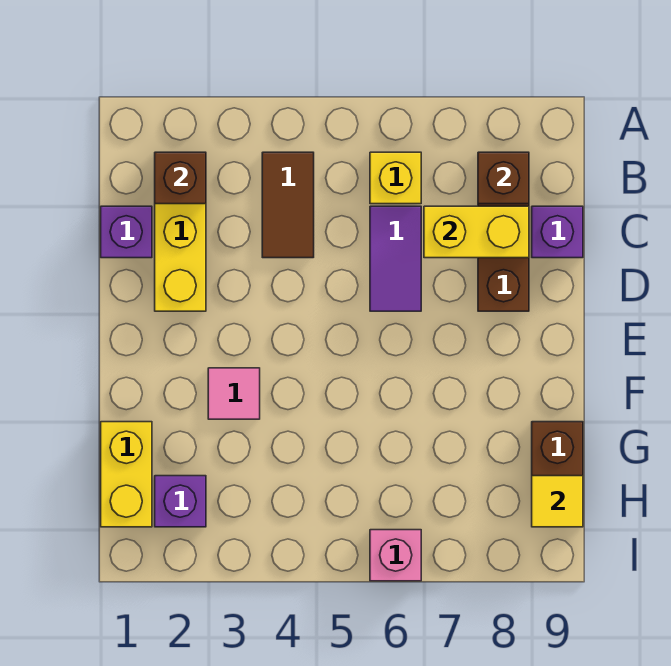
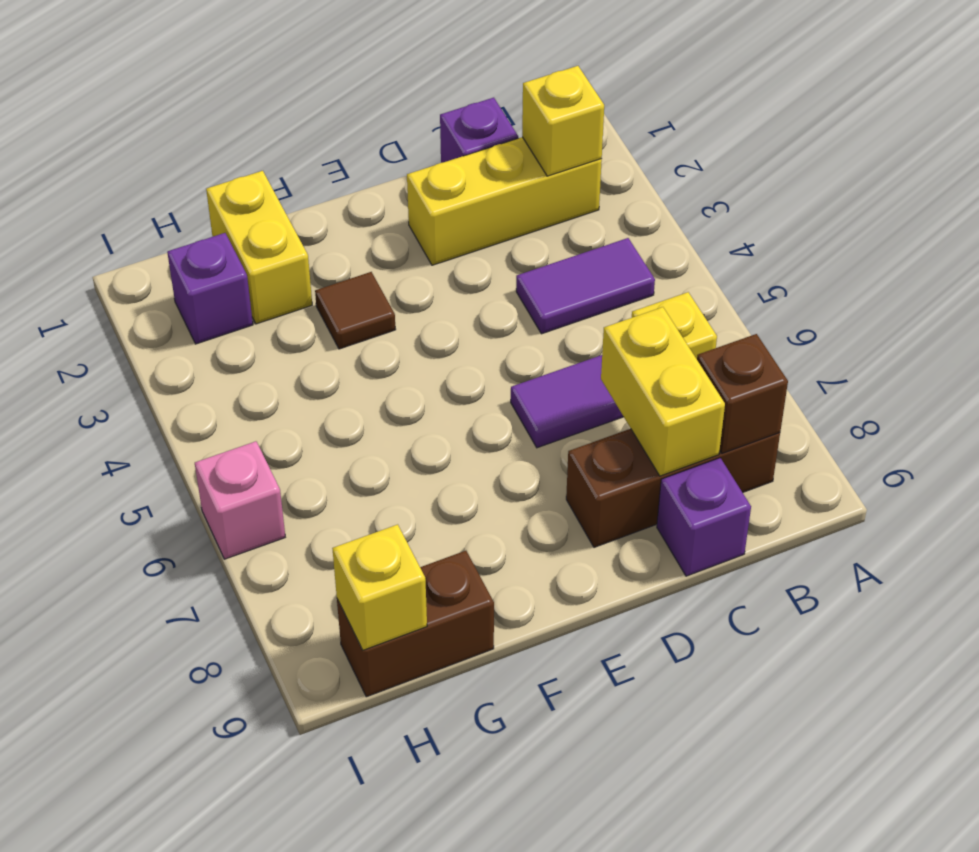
brown brick B2 level 2 -> yellow brick B2 level 2
brown tile B4:C4 level 1 -> purple tile B4:C4 level 1
pink tile F3 level 1 -> brown tile F3 level 1
yellow brick G1:H1 level 1 -> yellow brick G1:G2 level 1
yellow tile H9 level 2 -> yellow brick H9 level 2

